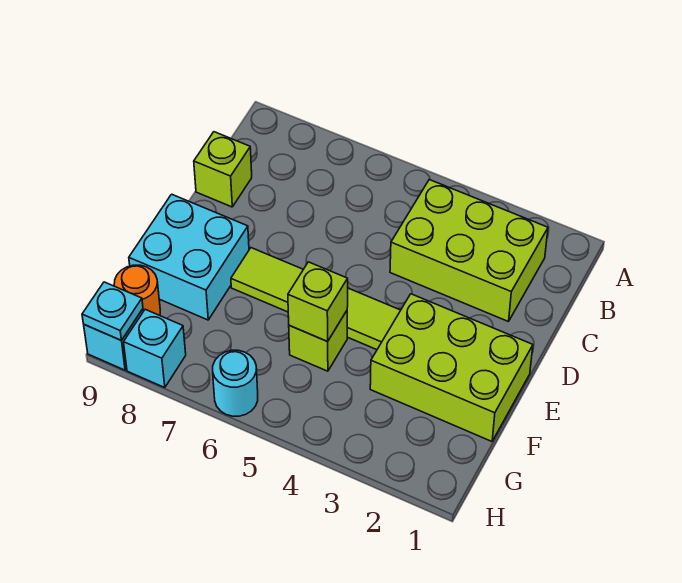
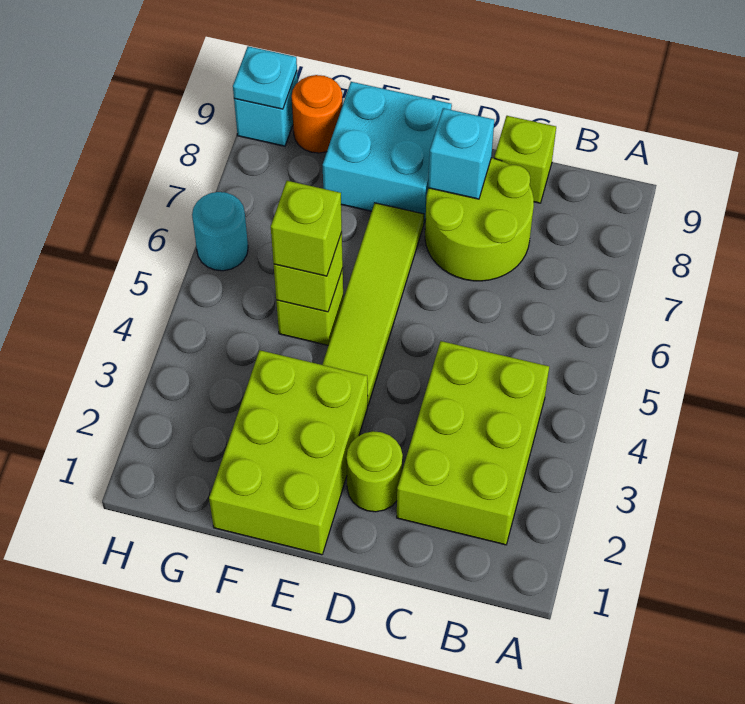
none -> lime round brick C7:D8 level 1
none -> lime round brick D2 level 1
none -> lime brick F5 level 3
cyan brick H8 level 1 -> cyan brick D8 level 2

